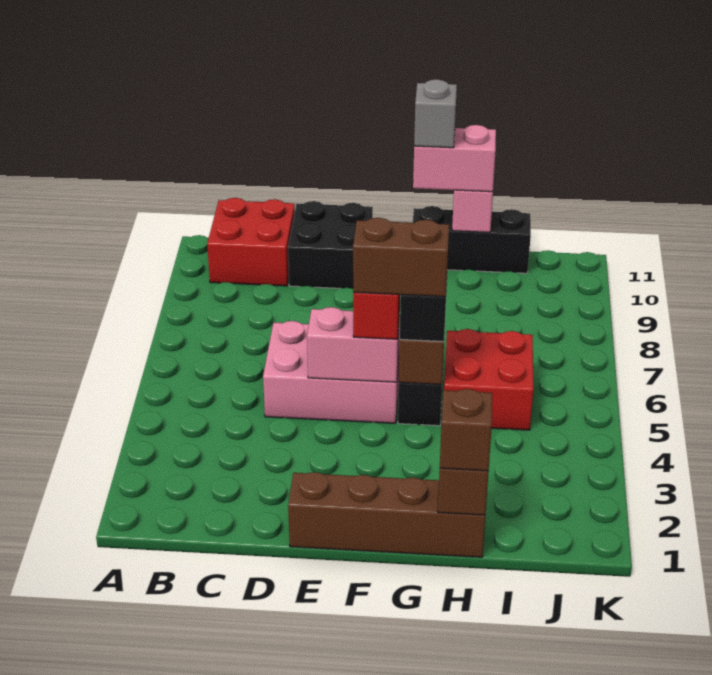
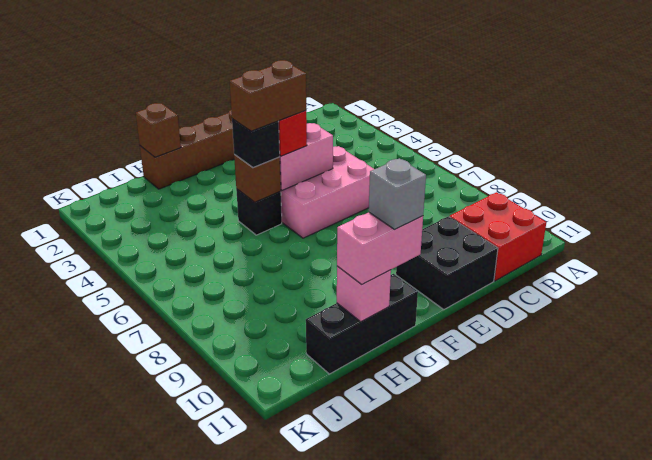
brown brick H1 level 3 -> none
red brick H5:I6 level 1 -> none

